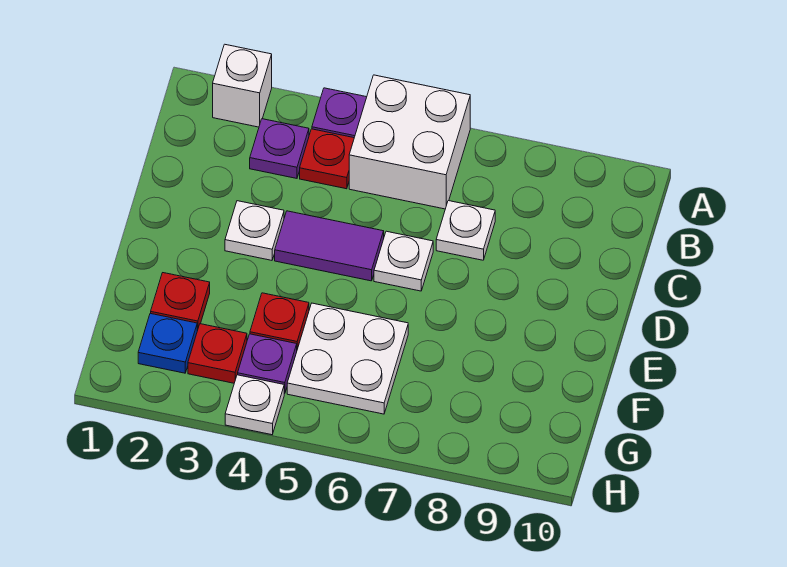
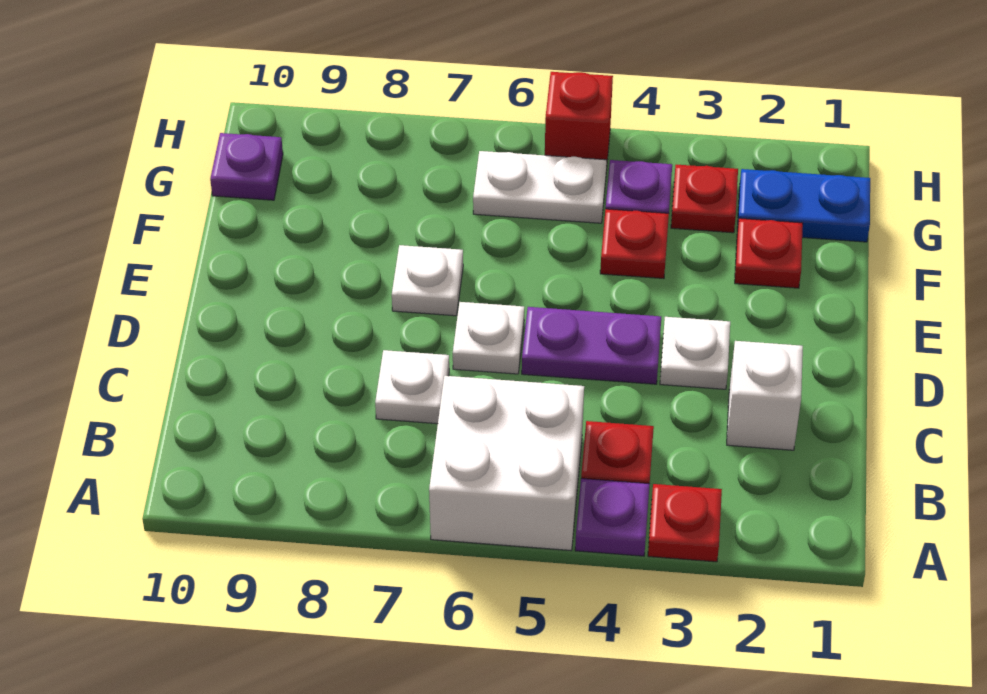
white brick A2 level 1 -> white brick C2 level 1
none -> red plate A3 level 1
purple plate B3 level 1 -> purple plate G10 level 1
purple tile D4:D5 level 1 -> purple plate D4:D5 level 1
white plate F5:G6 level 1 -> white plate G5:G6 level 1
blue plate G2 level 1 -> blue plate G1:G2 level 1
white plate H4 level 1 -> white plate E7 level 1
none -> red brick H5 level 1

